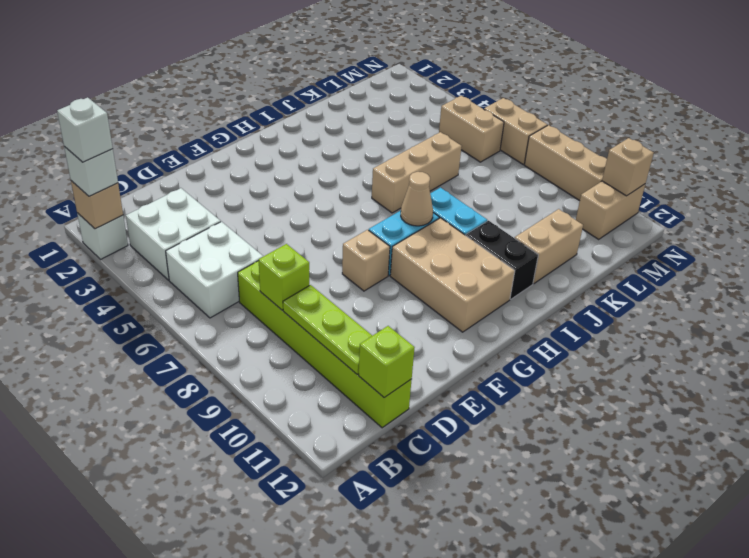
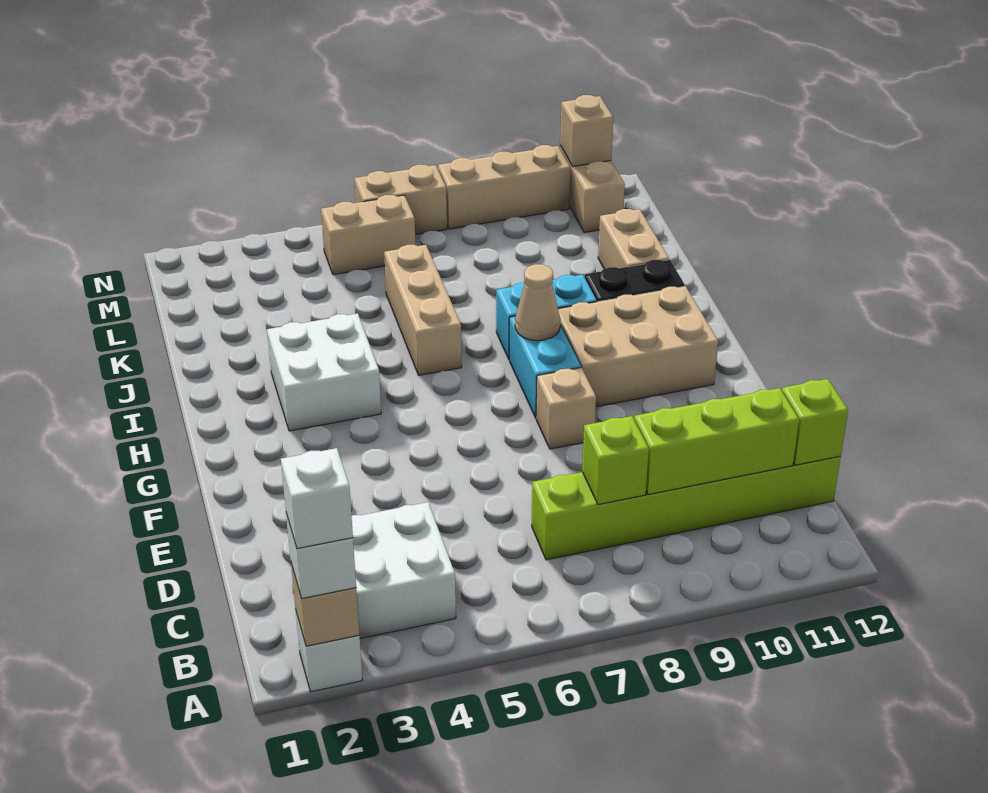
white brick B5:C6 level 1 -> white brick H3:I4 level 1
lime plate C9:C11 level 2 -> lime brick C9:C11 level 2

